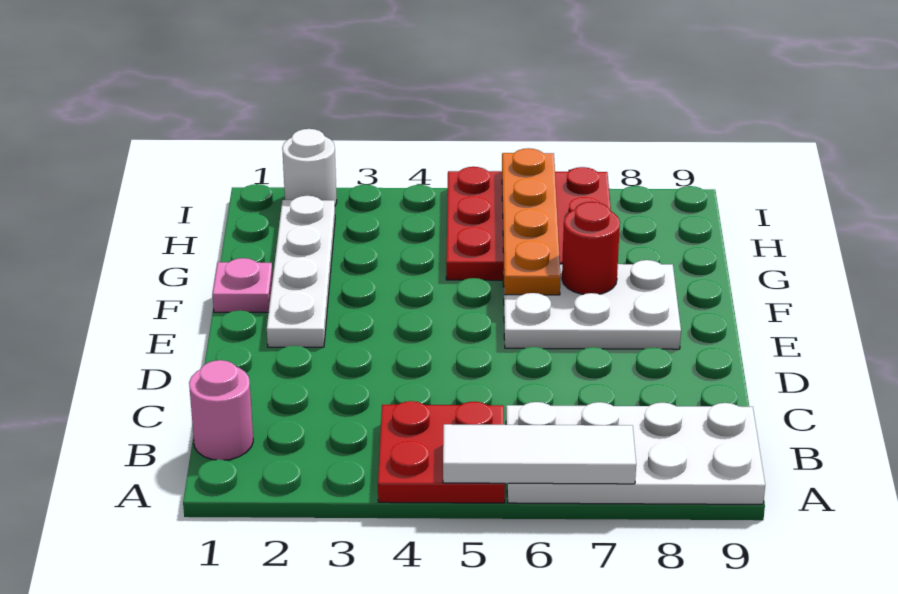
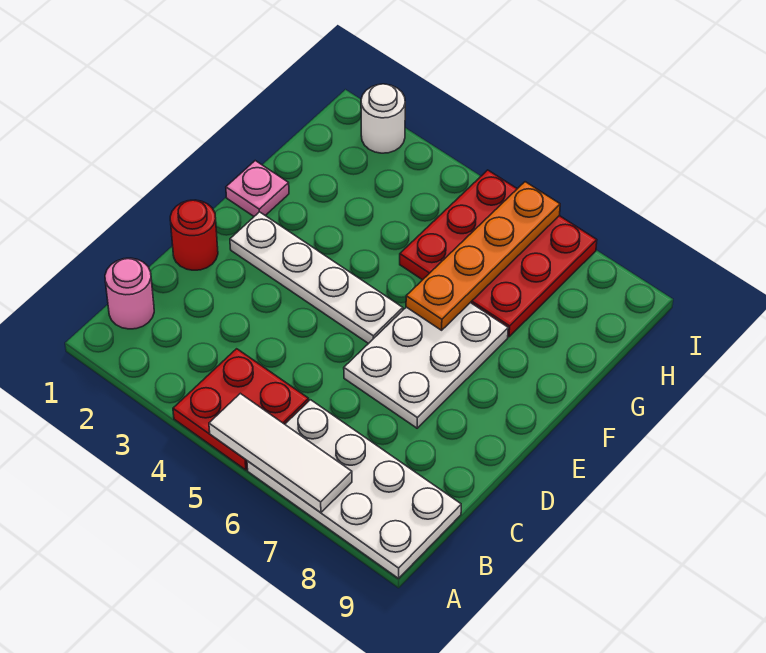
white plate E2:H2 level 1 -> white plate E2:E5 level 1
white plate E6:F8 level 1 -> white plate D6:F7 level 1
red round brick F7 level 2 -> red round brick D1 level 1

